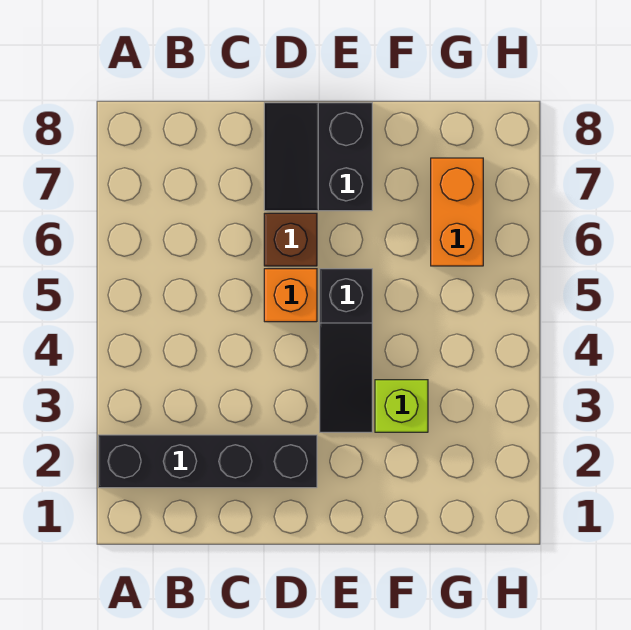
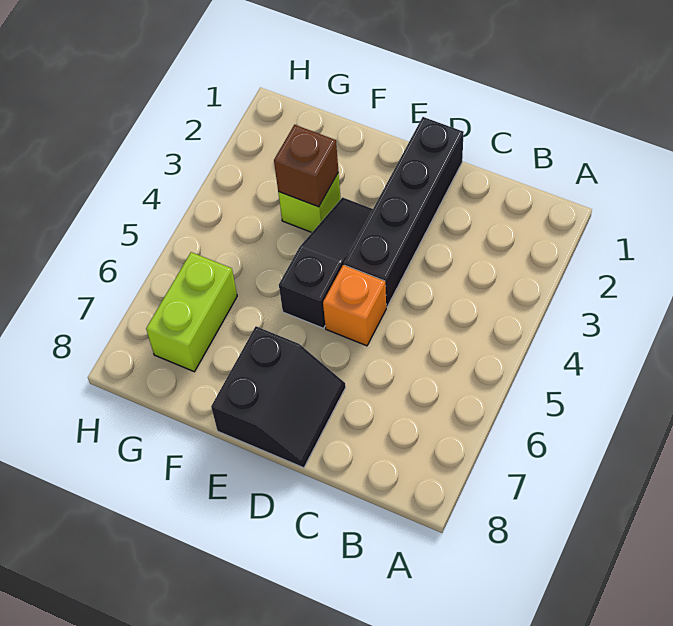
black brick A2:D2 level 1 -> black brick D1:D4 level 1
brown brick D6 level 1 -> brown brick F3 level 2
orange brick G6:G7 level 1 -> lime brick G6:G7 level 1

